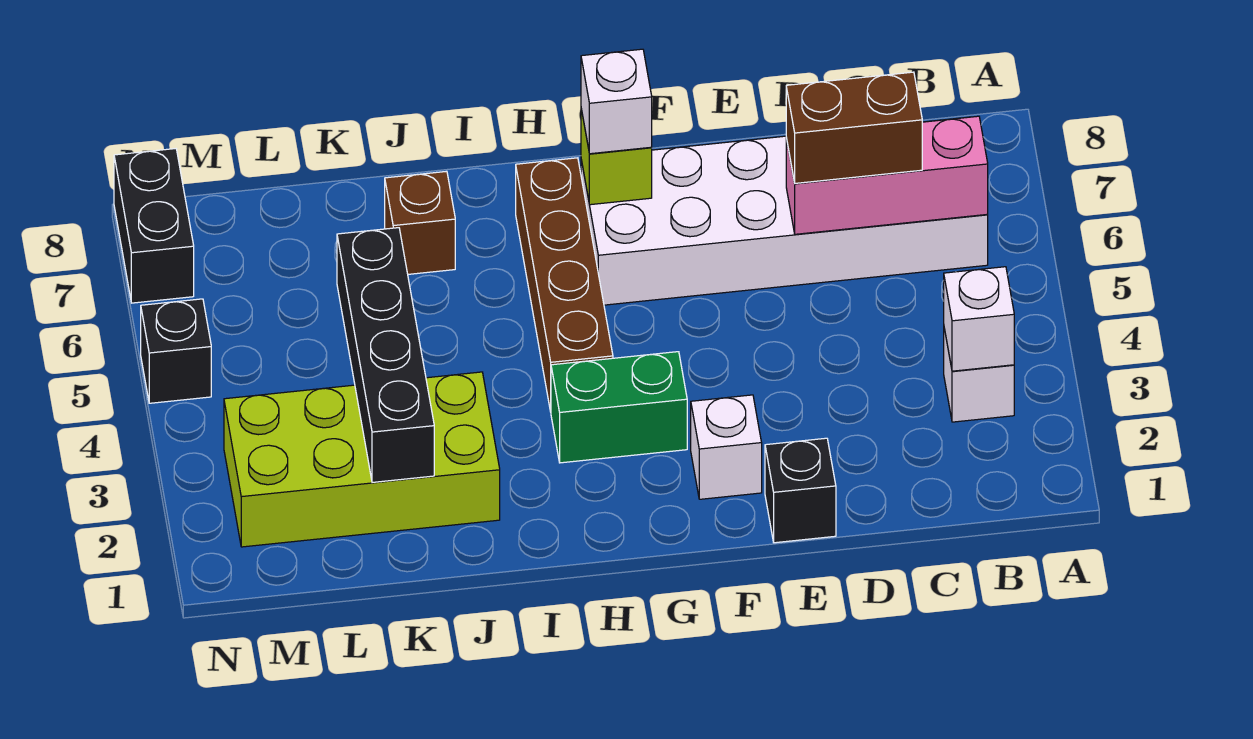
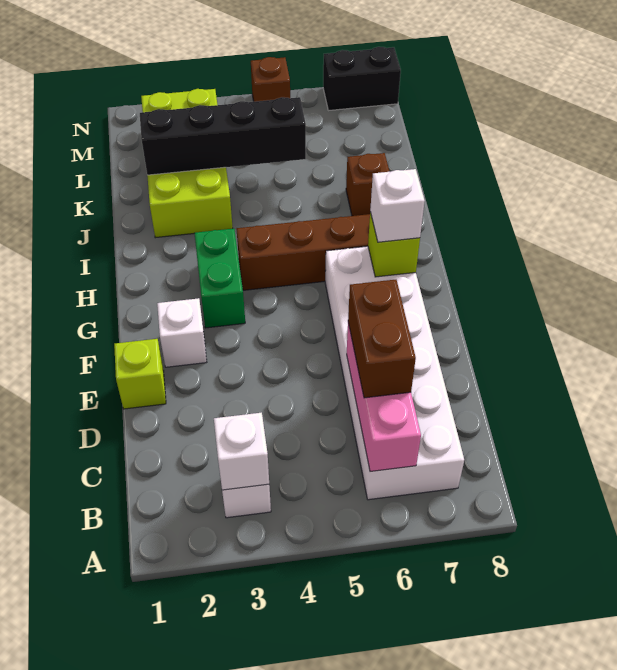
black brick E1 level 1 -> lime brick E1 level 1
black brick N5 level 1 -> brown brick N5 level 1

